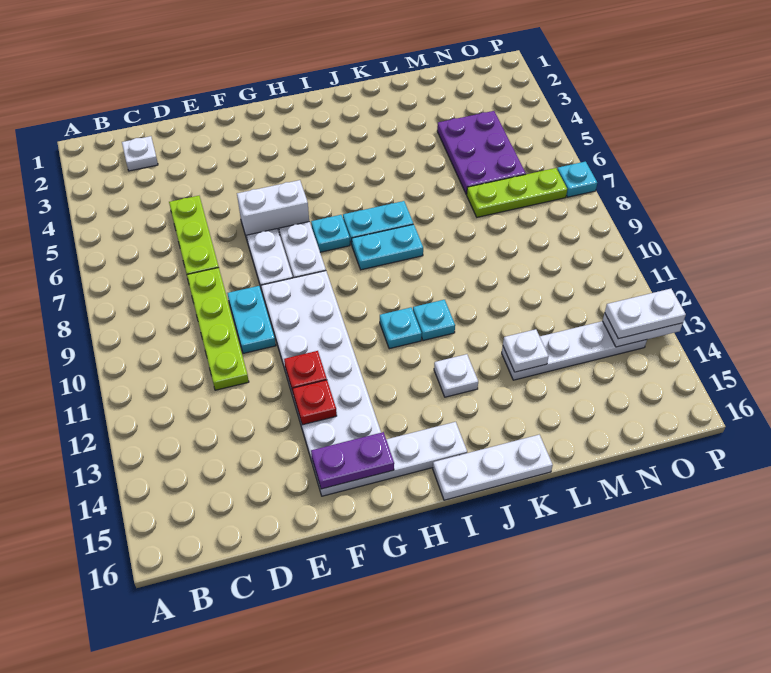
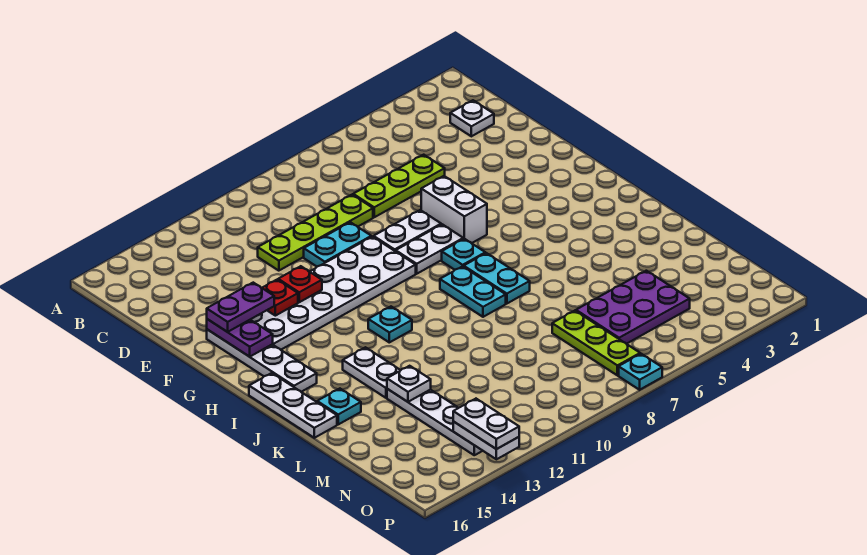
none -> purple plate F14:F15 level 3
cyan plate J11 level 1 -> cyan plate K15 level 1
white plate J13 level 1 -> white plate J13:K13 level 1

